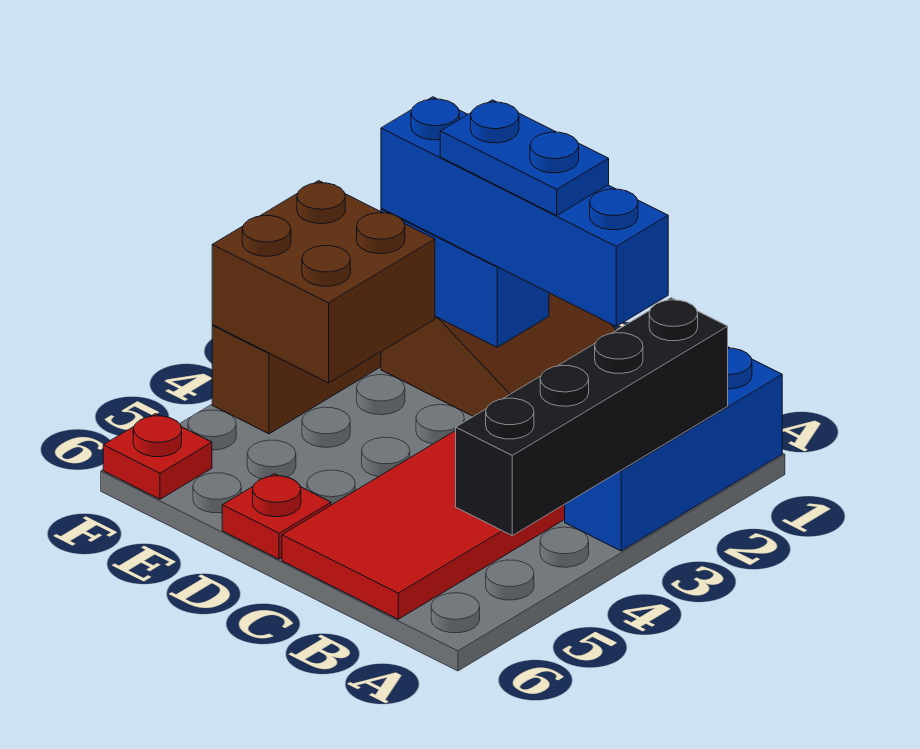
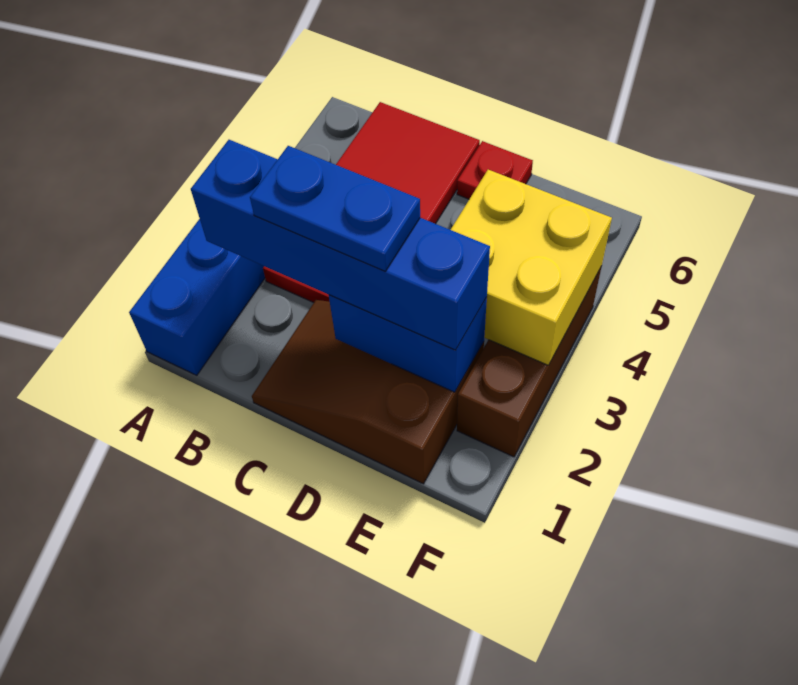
black brick A2:A5 level 2 -> none
brown brick E3:F4 level 2 -> yellow brick E3:F4 level 2
red plate F6 level 1 -> none

